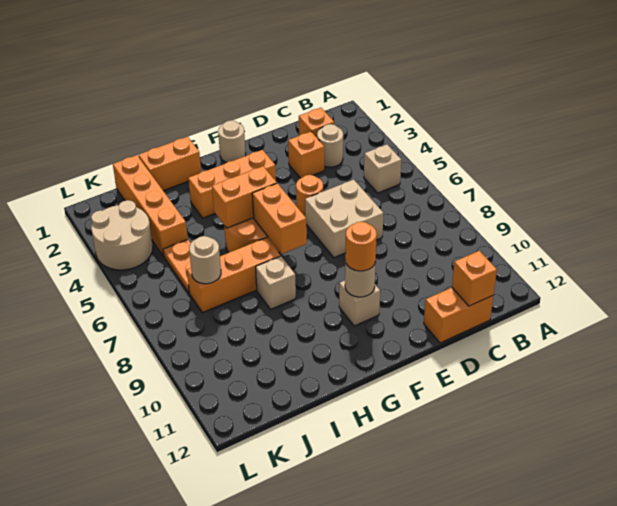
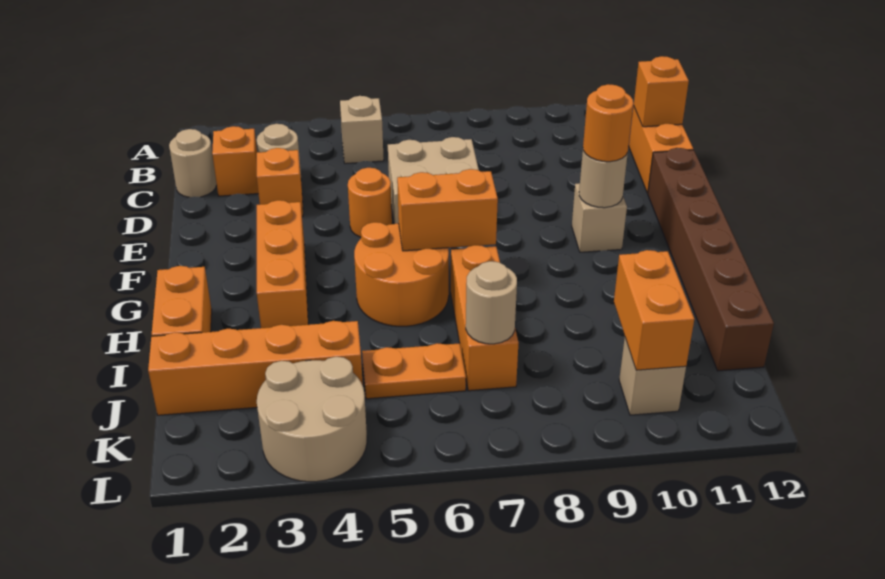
none -> brown brick E12:J12 level 1
tan round brick F1 level 1 -> tan round brick C1 level 1
orange brick G5:H5 level 2 -> orange brick J10:K10 level 2
tan brick H8 level 1 -> tan brick K10 level 1

